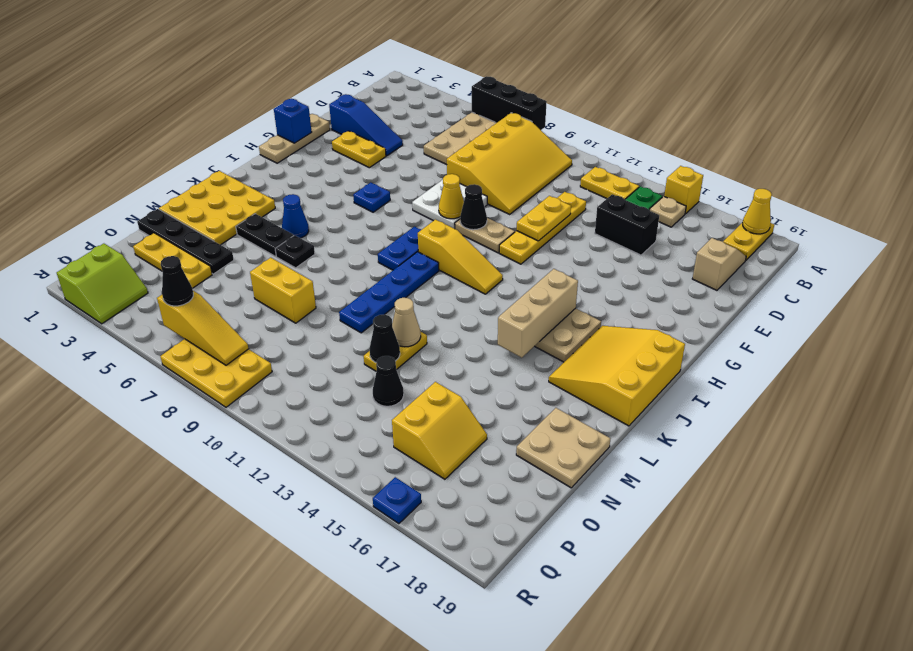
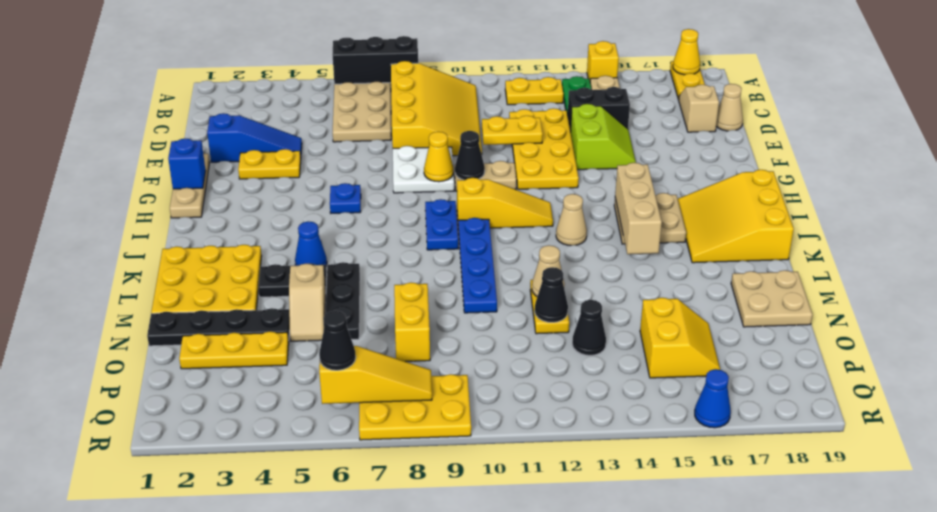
yellow plate D12:G12 level 1 -> yellow plate D12:G13 level 1
none -> tan cone D19 level 1
yellow plate E12:F12 level 2 -> yellow plate E11:E12 level 2
none -> tan cone J13 level 1
black plate L6 level 1 -> black plate L6:N6 level 1
none -> tan slope M5:N5 level 1 top M
yellow brick N7:N8 level 1 -> yellow brick N8:O8 level 1
lime slope Q2:R3 level 1 top 2 -> lime slope E14:F15 level 1 top 14
blue plate R16 level 1 -> blue cone R16 level 1

